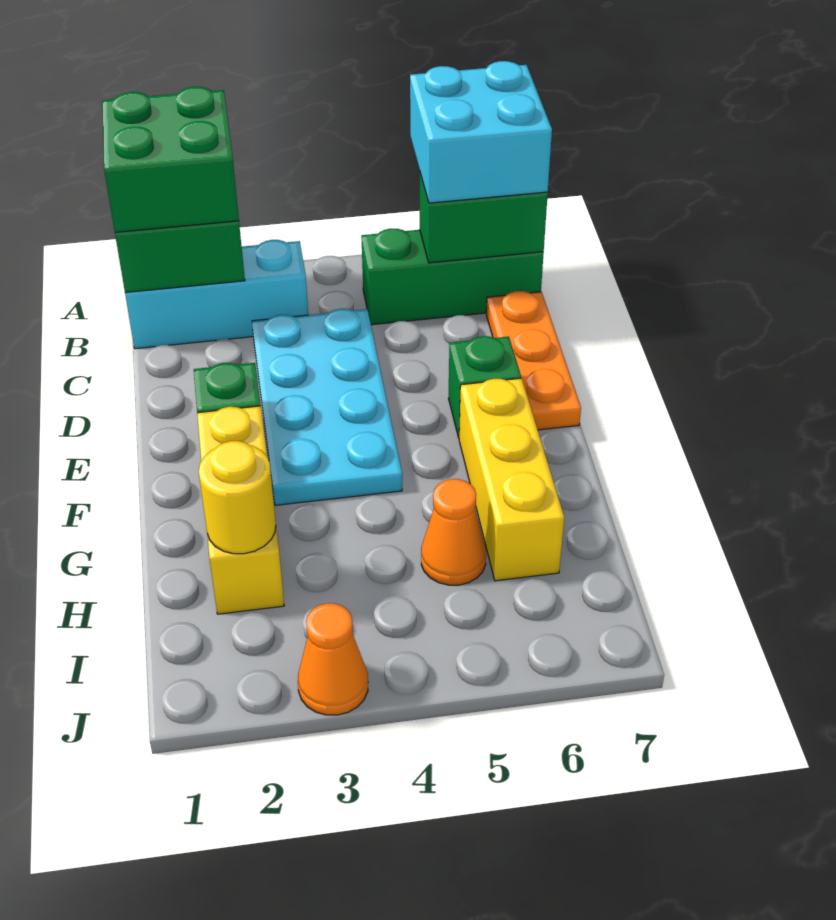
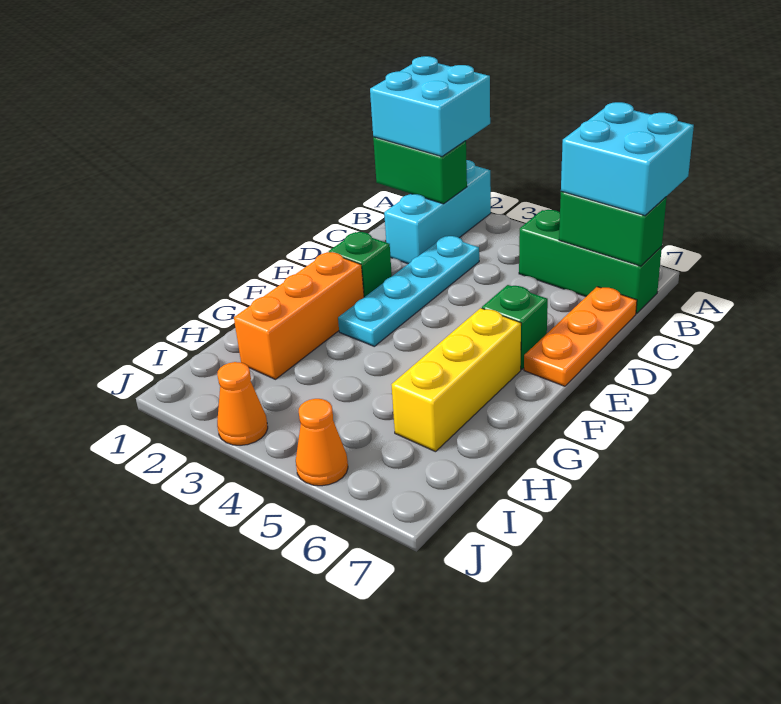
green brick A1:B2 level 3 -> cyan brick A1:B2 level 3
cyan brick B1:B3 level 1 -> cyan brick A2:C2 level 1
cyan plate C3:F4 level 1 -> cyan plate C3:F3 level 1
yellow brick F2:H2 level 1 -> orange brick F2:H2 level 1
yellow round brick H2 level 2 -> none
orange cone H5 level 1 -> orange cone J5 level 1

